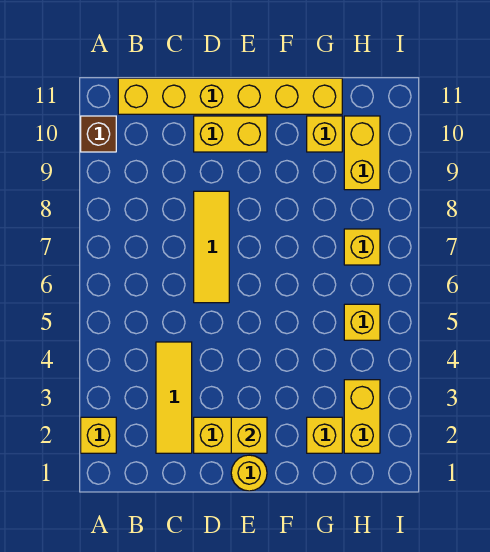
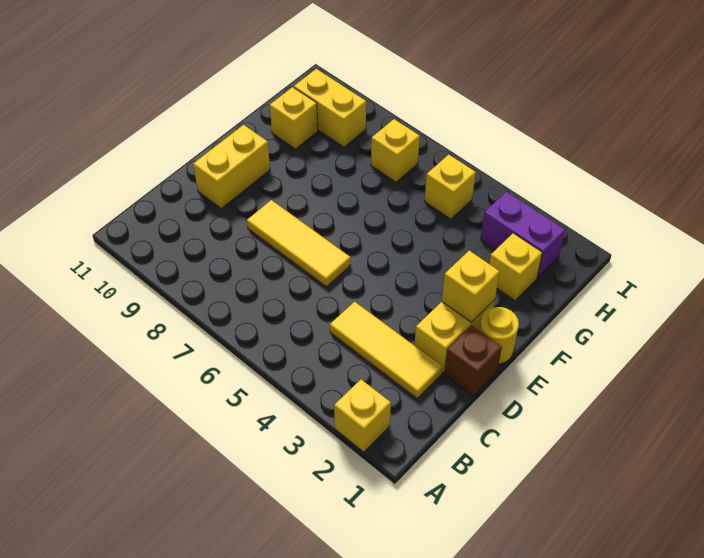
brown brick A10 level 1 -> brown brick D1 level 1
yellow brick B11:G11 level 1 -> none
yellow brick H2:H3 level 1 -> purple brick H2:H3 level 1

